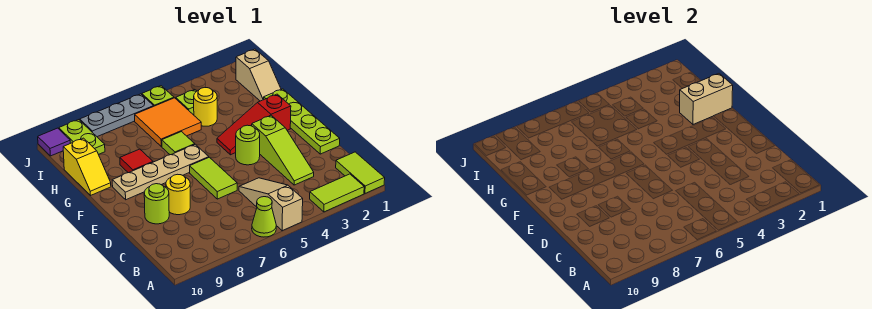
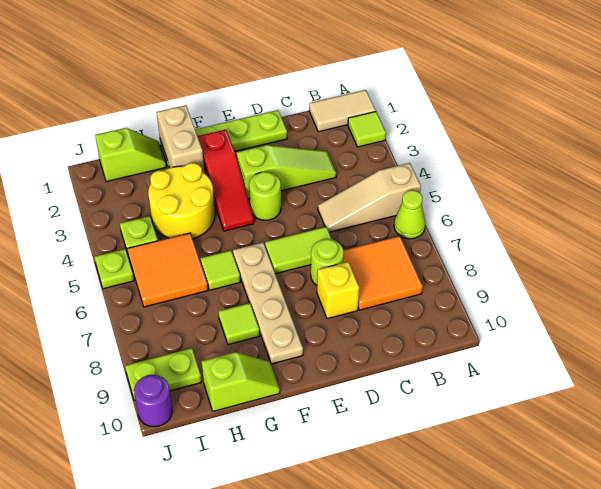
lime tile A1:B1 level 1 -> tan tile A1:B1 level 1
lime tile A2:A3 level 1 -> lime tile A2 level 1
none -> orange tile B7:C8 level 1
yellow round brick D8 level 1 -> yellow brick D8 level 1
lime round brick D9 level 1 -> lime round brick D7 level 1
red tile G8 level 1 -> lime tile G8 level 1
yellow slope G10:H10 level 1 top H -> lime slope G10:H10 level 1 top H
tan slope H1:I1 level 1 top I -> lime slope H1:I1 level 1 top I
yellow round brick H4 level 1 -> yellow round brick G3:H4 level 1
grey plate J6:J8 level 1 -> none
purple tile J10 level 1 -> purple round brick J10 level 1

